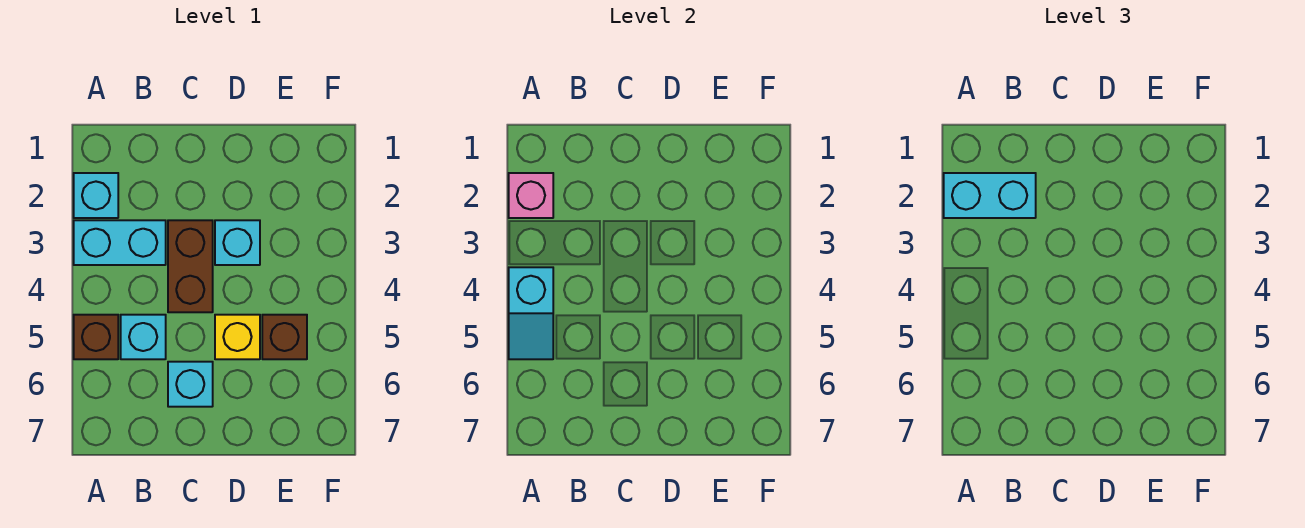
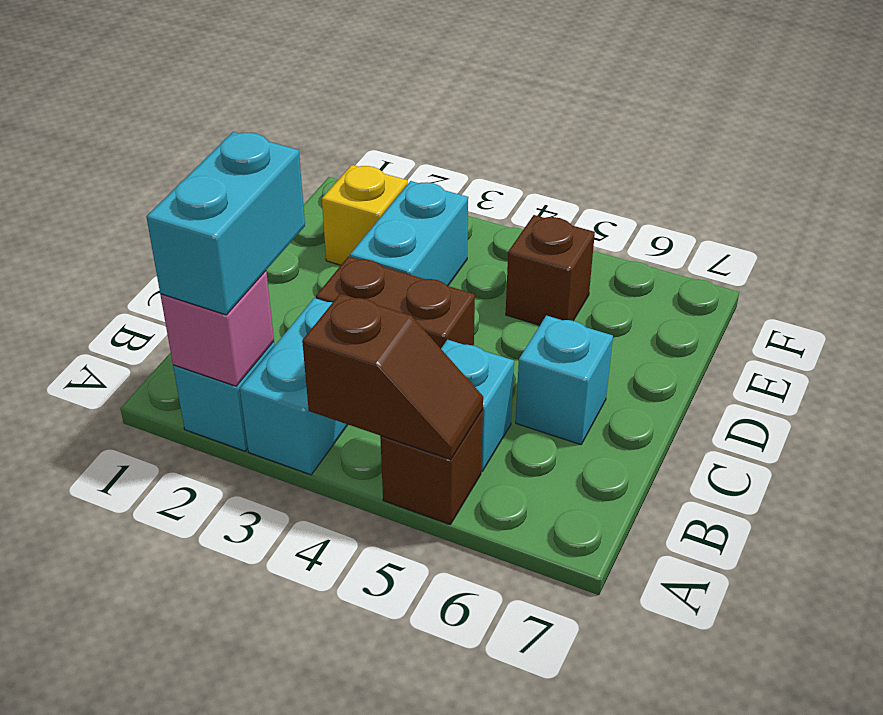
cyan slope A4:A5 level 2 top 4 -> brown slope A4:A5 level 2 top 4
cyan brick D3 level 1 -> cyan brick D3:E3 level 1
yellow brick D5 level 1 -> yellow brick E2 level 1

